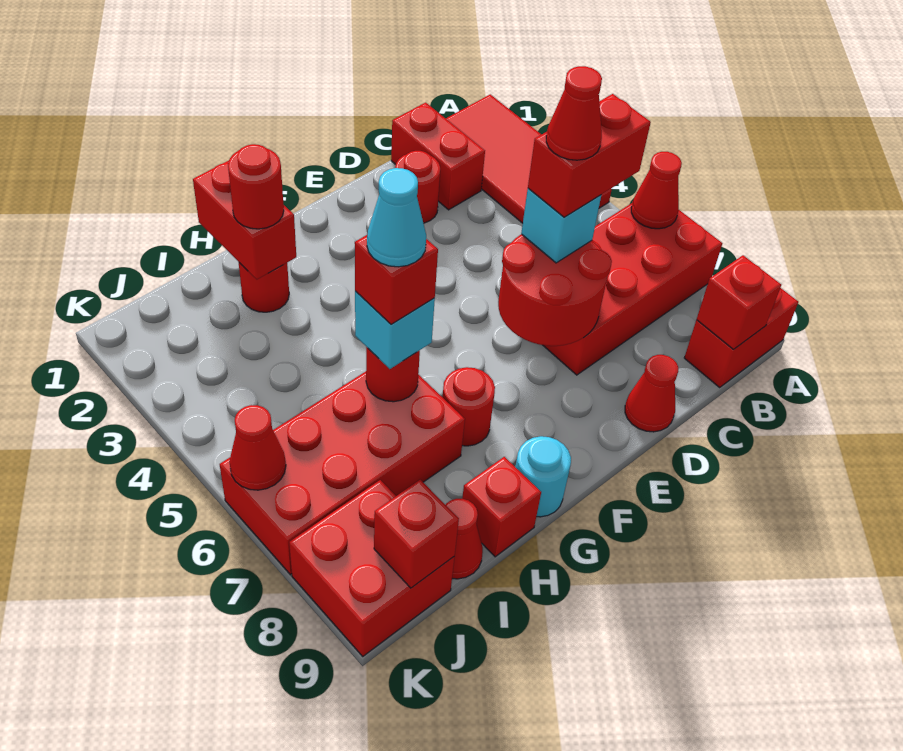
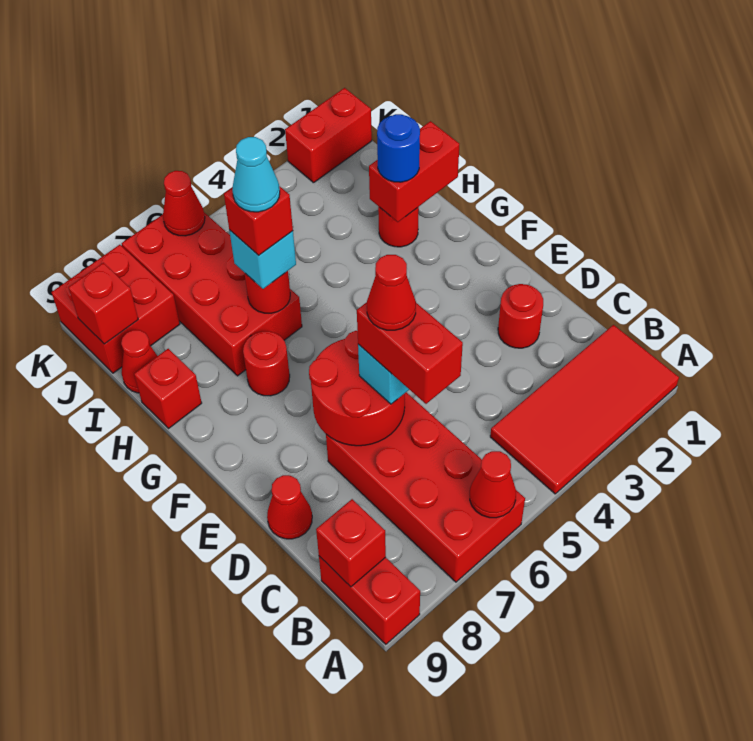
red brick C1:C2 level 1 -> red brick K1:K2 level 1
cyan round brick G9 level 1 -> none
red round brick H2 level 3 -> blue round brick H2 level 3

